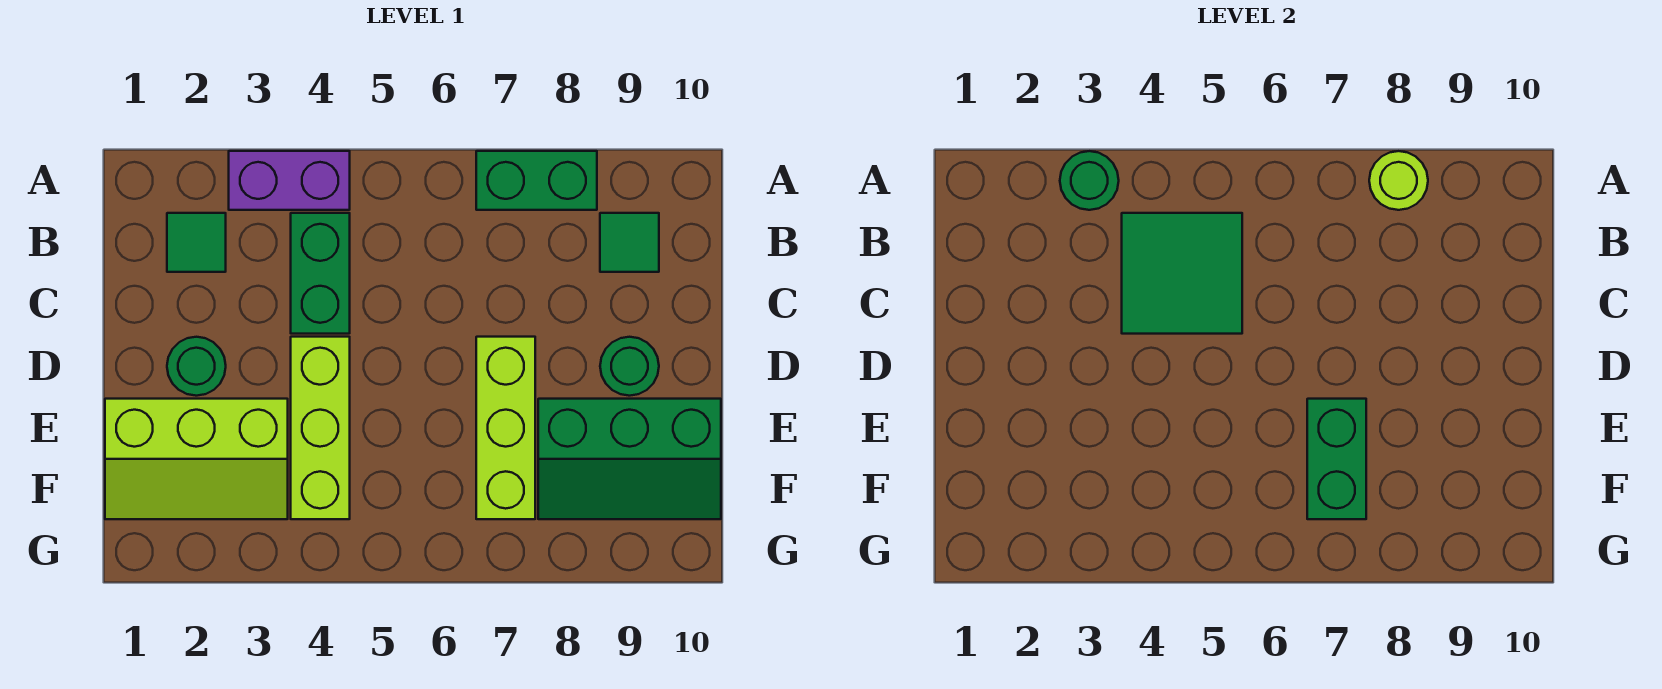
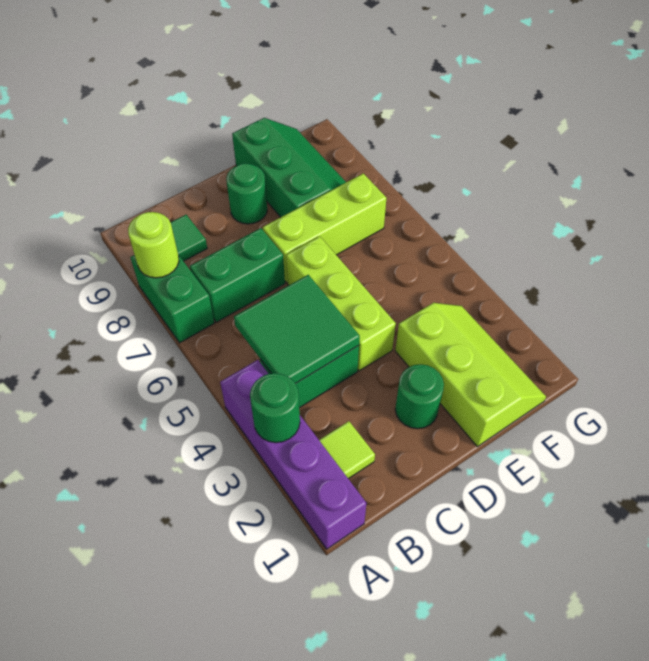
purple brick A3:A4 level 1 -> purple brick A1:A4 level 1
green tile B2 level 1 -> lime tile B2 level 1
lime brick D4:F4 level 1 -> lime brick D4:D6 level 1
green brick E7:F7 level 2 -> green brick B7:C7 level 1

